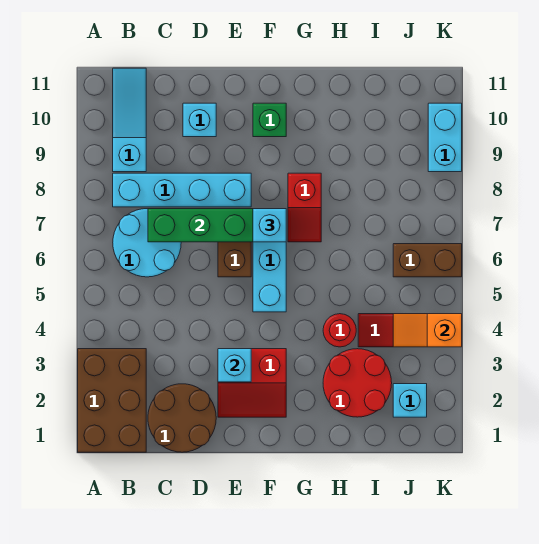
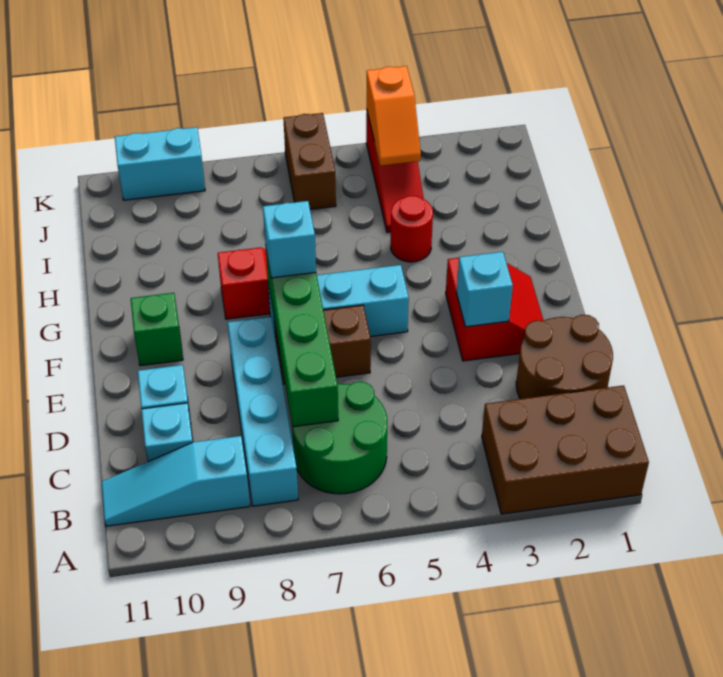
cyan round brick B6:C7 level 1 -> green round brick B6:C7 level 1
red round brick H2:I3 level 1 -> none
cyan brick J2 level 1 -> cyan brick C10 level 1

